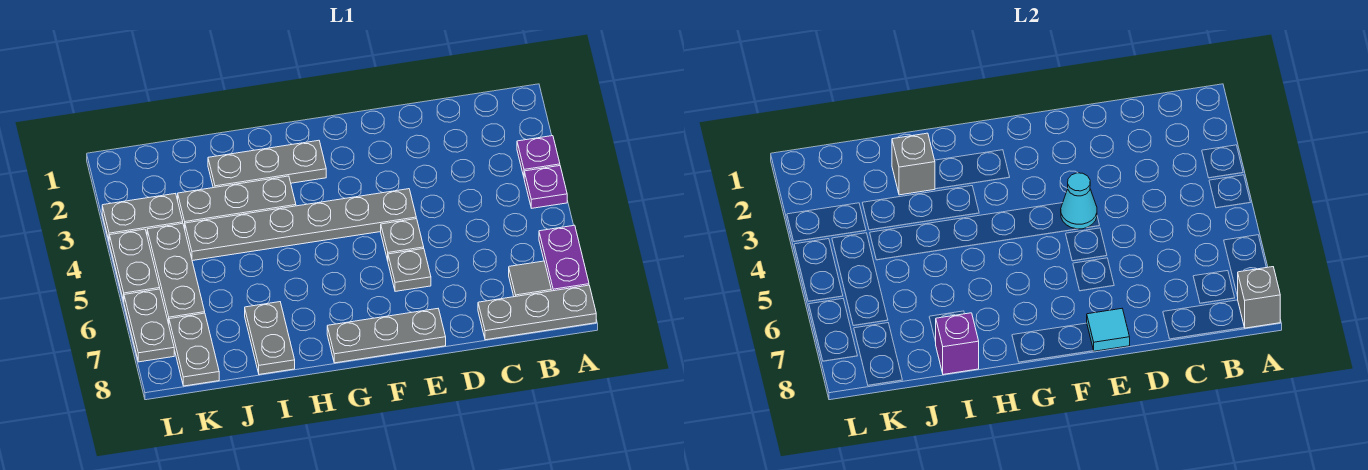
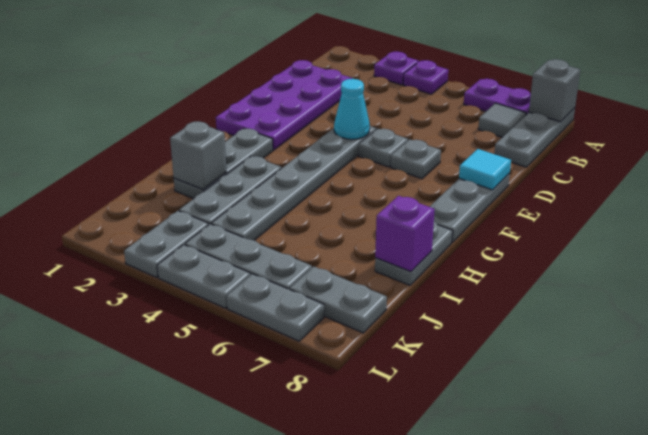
none -> purple plate C1:F2 level 1
grey plate I7:I8 level 1 -> grey plate H8:I8 level 1

